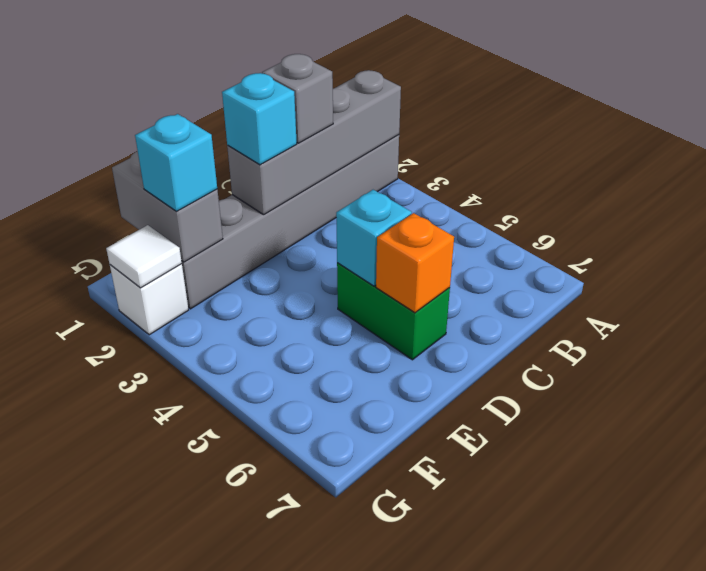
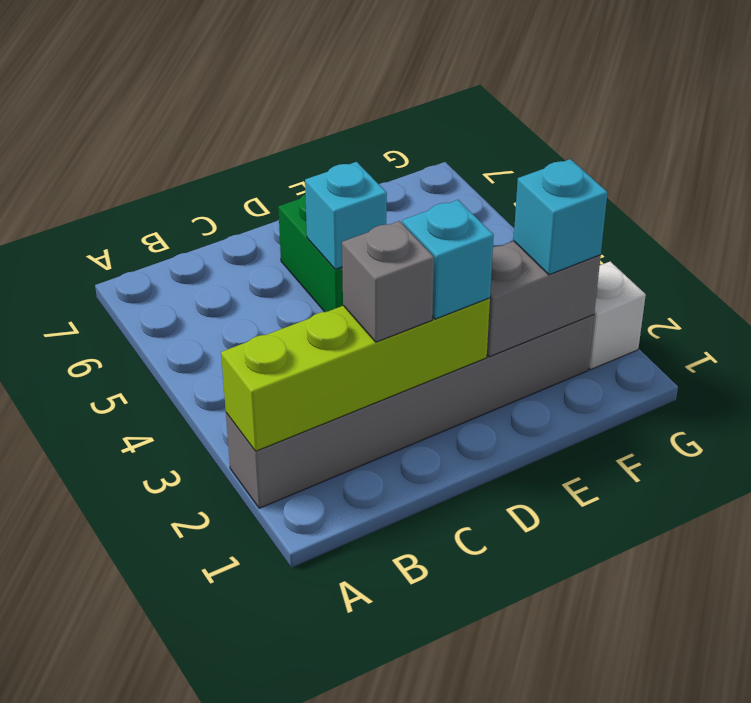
grey brick A2:D2 level 2 -> lime brick A2:D2 level 2
orange brick D6 level 2 -> none
grey brick F1:F2 level 2 -> grey brick E2:F2 level 2
white tile G2 level 2 -> none

